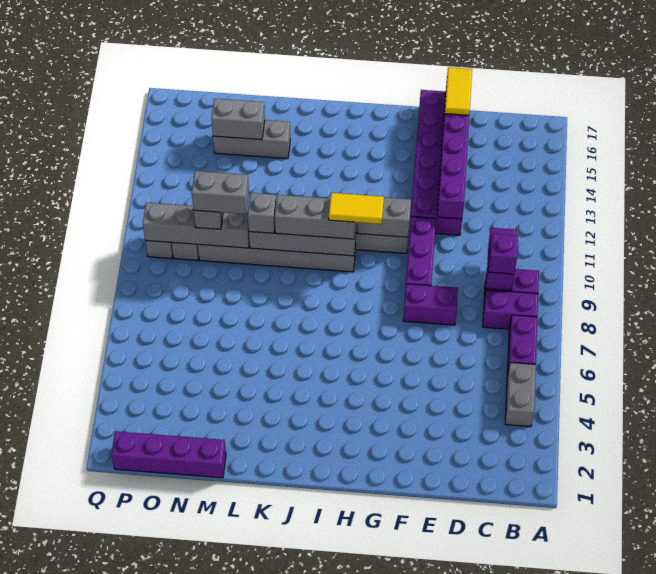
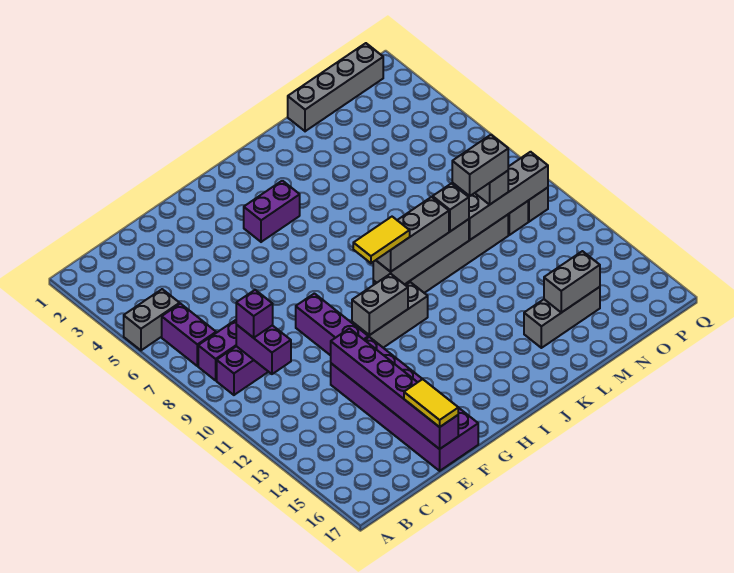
grey brick B4:B5 level 1 -> grey brick A5:B5 level 1
purple brick E8:F8 level 1 -> purple brick H4:I4 level 1
purple brick M1:P1 level 1 -> grey brick M1:P1 level 1

